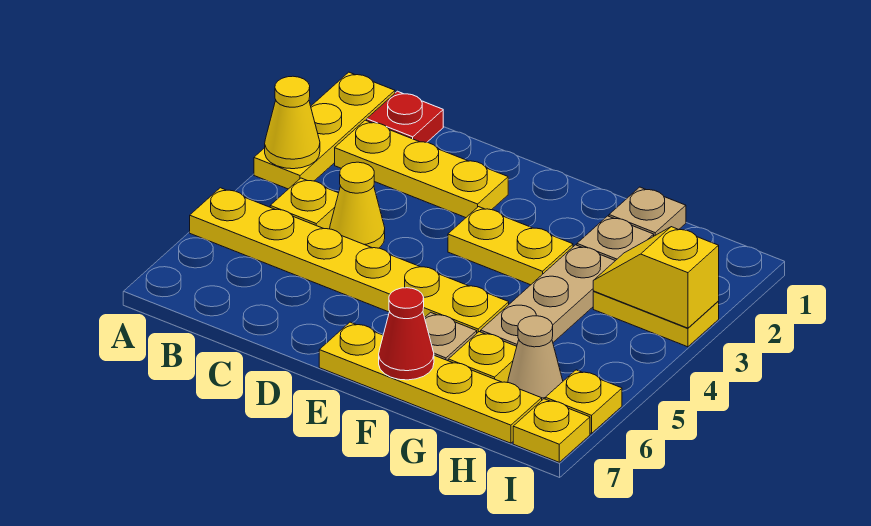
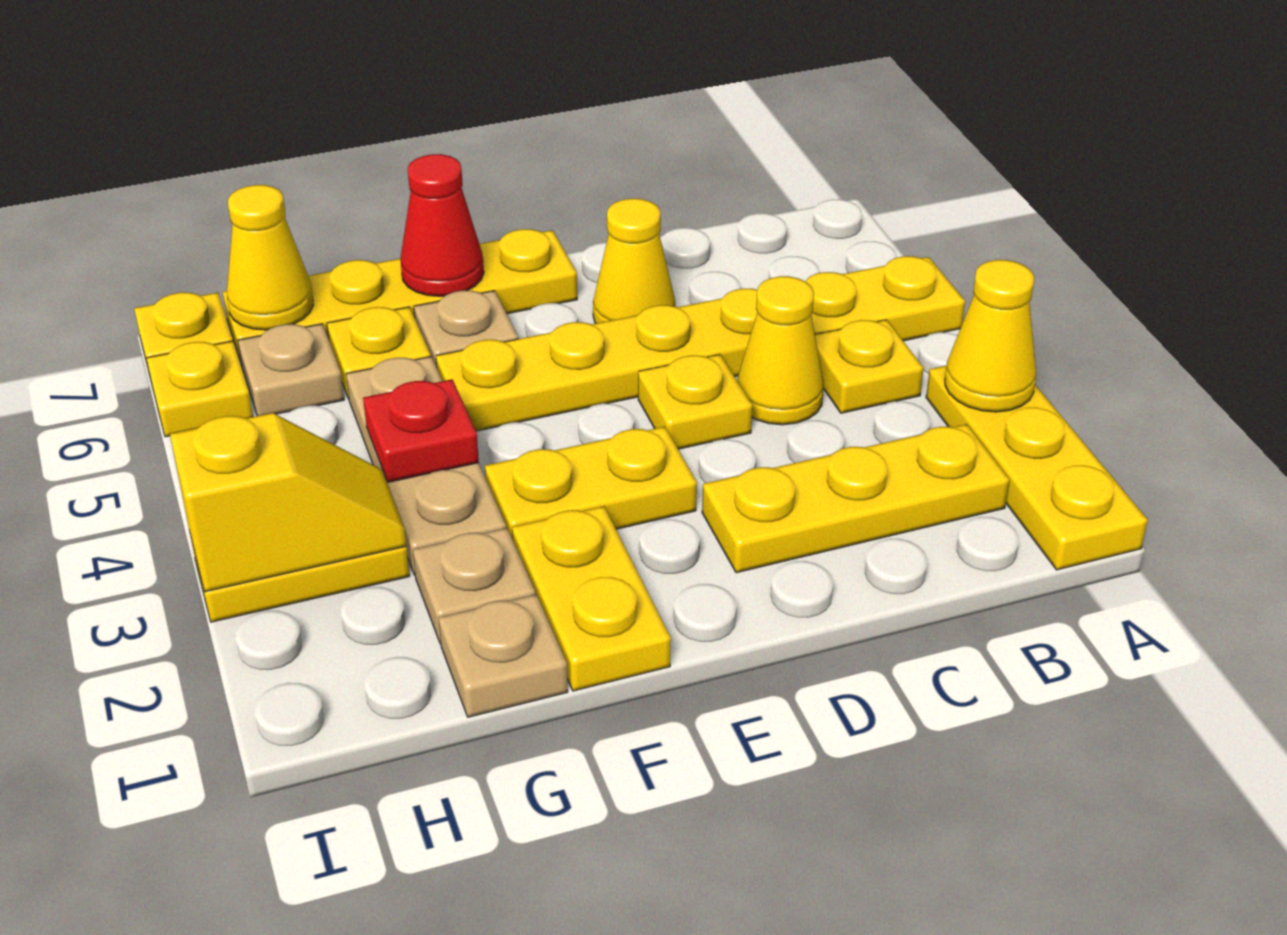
red plate B1 level 1 -> red plate G4 level 2
none -> yellow plate D4 level 1
none -> yellow cone D6 level 1
none -> yellow plate F1:F2 level 1
tan cone H6 level 1 -> tan plate H6 level 1
none -> yellow cone H7 level 2

